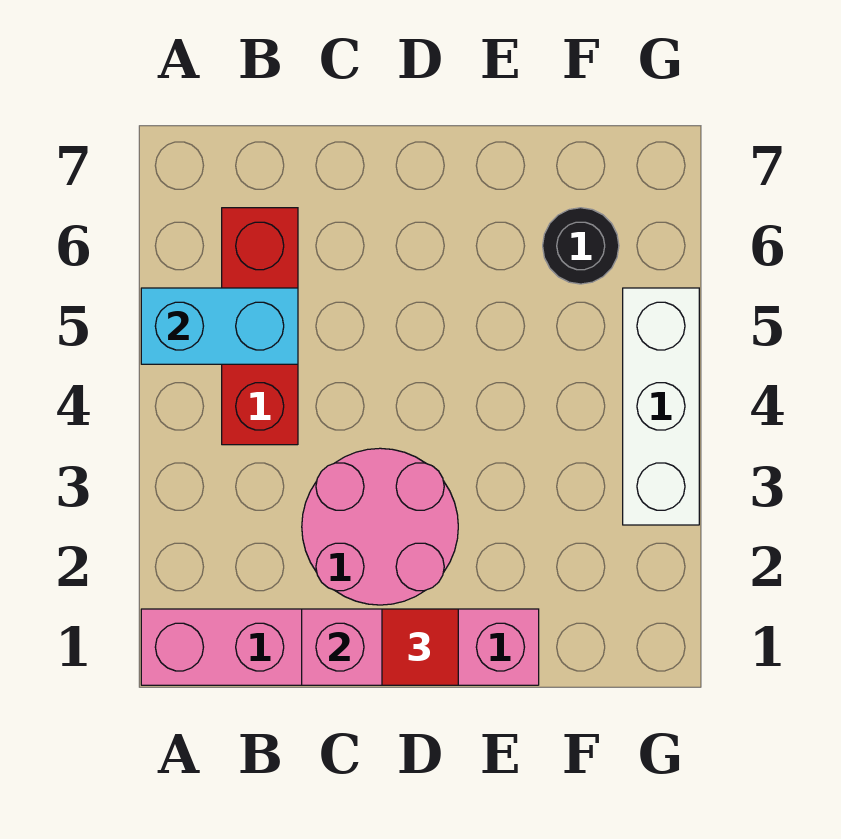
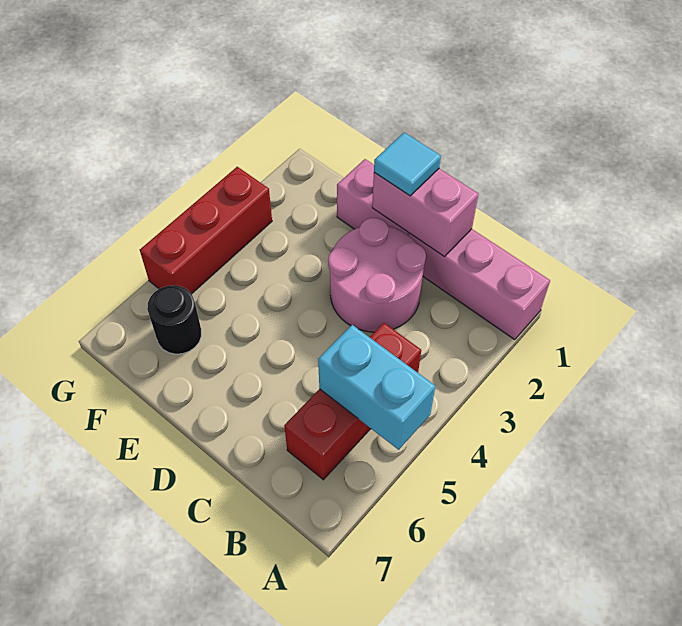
red tile D1 level 3 -> cyan tile D1 level 3
white brick G3:G5 level 1 -> red brick G3:G5 level 1

